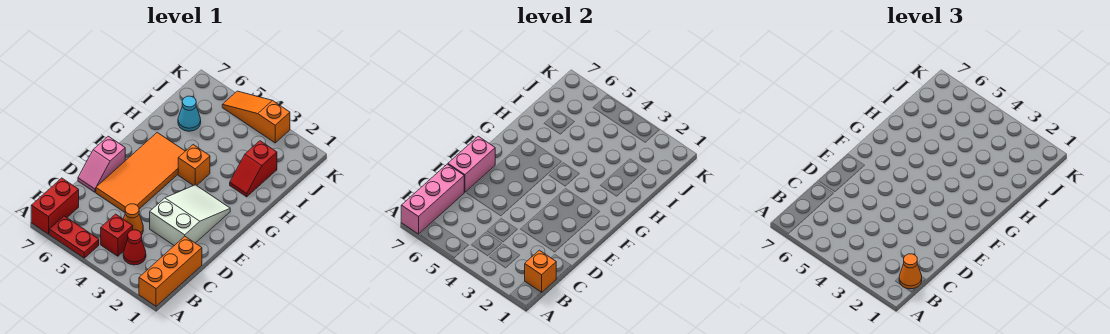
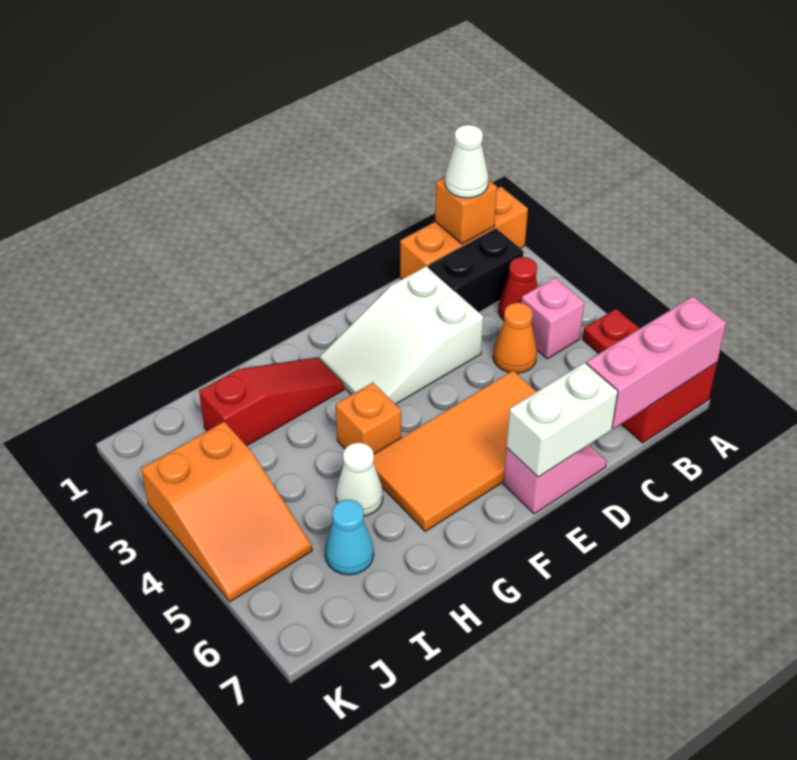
orange cone B1 level 3 -> white cone B1 level 3
none -> black brick B2:C2 level 1
red brick B4 level 1 -> pink brick B4 level 1
pink brick D7:E7 level 2 -> white brick D7:E7 level 2
red slope H2:I2 level 1 top I -> red slope G2:I2 level 1 top I
none -> white cone H5 level 1
orange slope K3:K5 level 1 top 3 -> orange slope J3:K5 level 1 top 3

